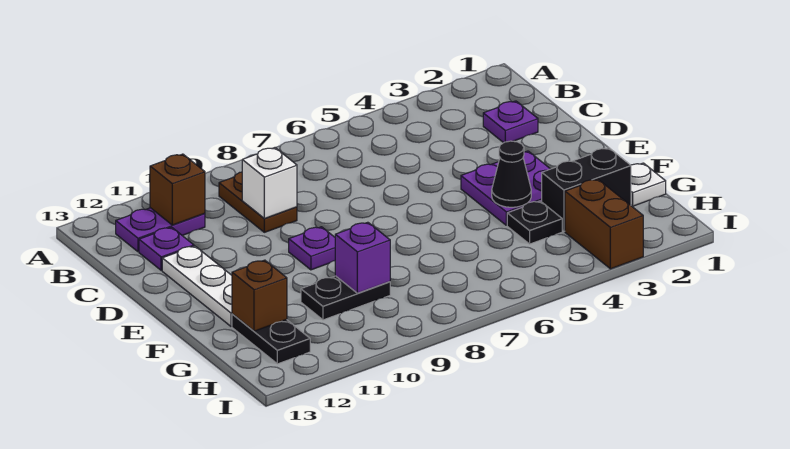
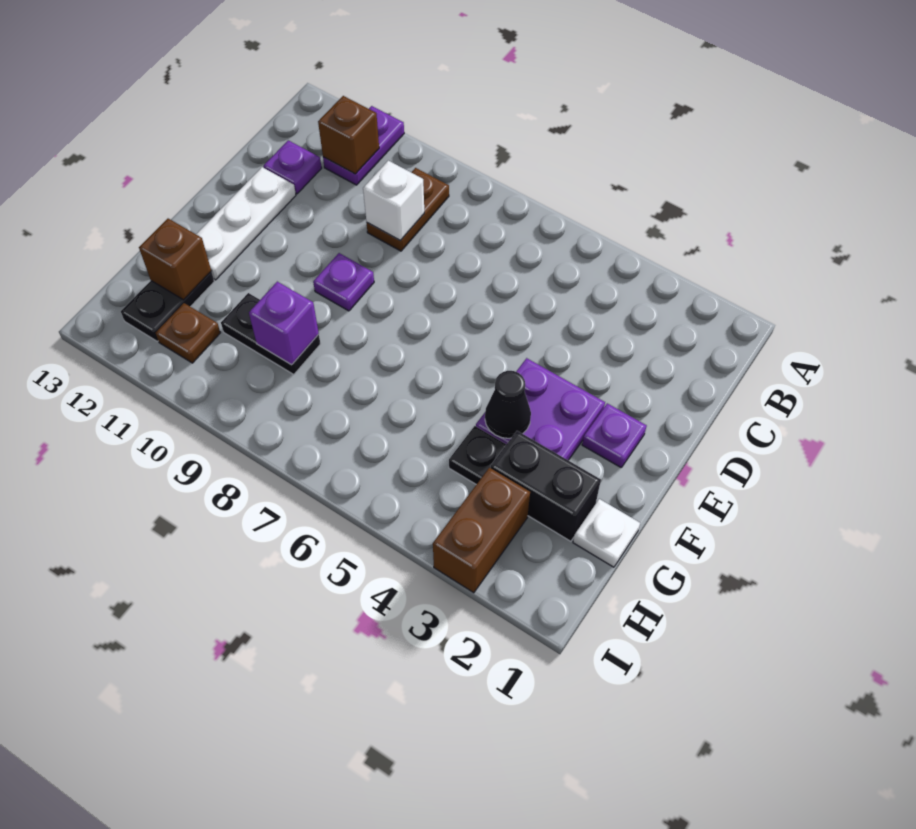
purple plate B11:B12 level 1 -> purple plate A11:B11 level 1
purple plate C2 level 1 -> purple plate E2 level 1
none -> brown plate H11 level 1

